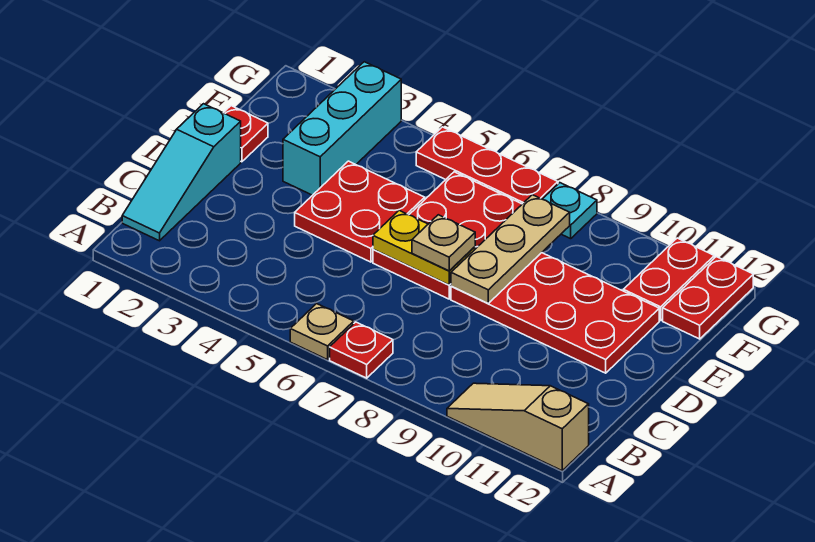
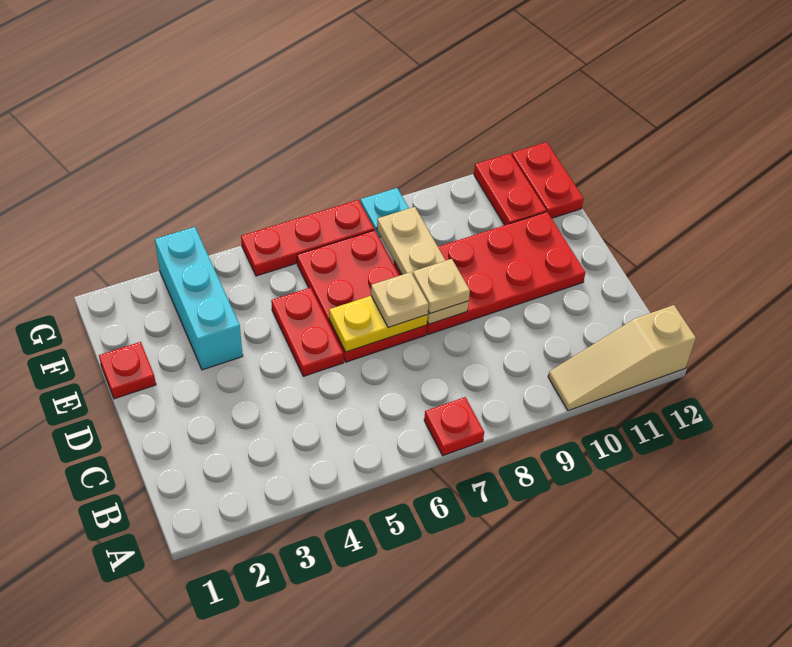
tan plate A6 level 1 -> tan plate D8 level 3
cyan slope B1:D1 level 1 top D -> none
red plate D4:E5 level 1 -> red plate D5:E5 level 1

